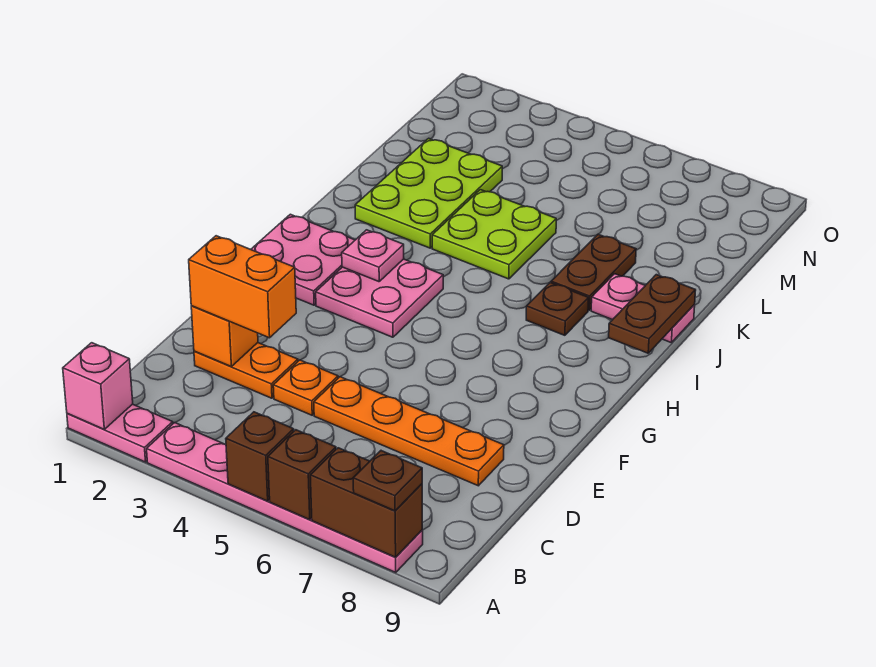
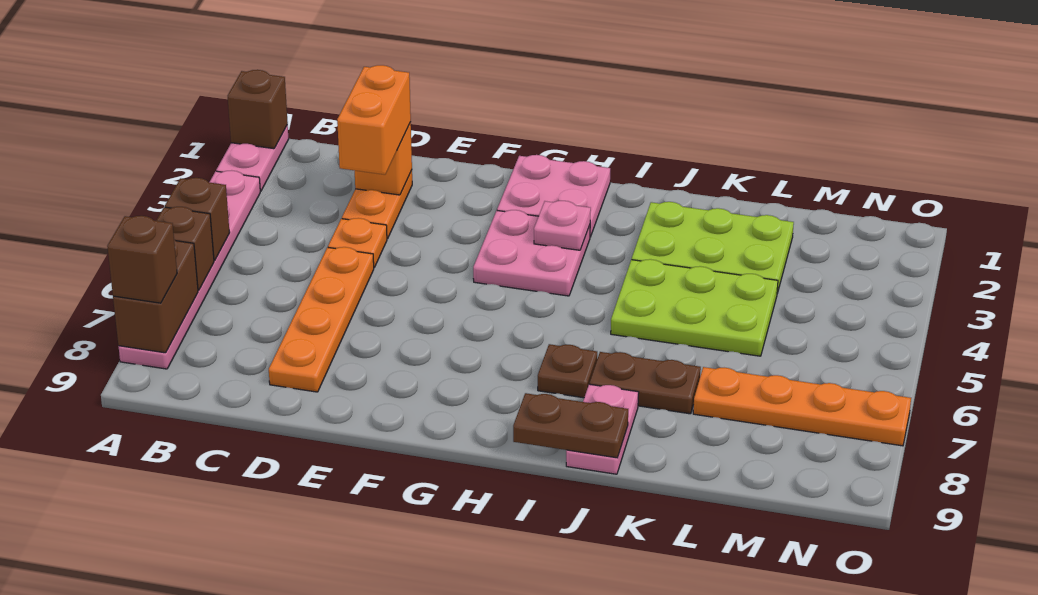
pink brick A1 level 2 -> brown brick A1 level 2
brown plate A8 level 3 -> brown brick A8 level 3
lime plate J4:K5 level 1 -> lime plate J4:L5 level 1
none -> orange plate L7:O7 level 1

